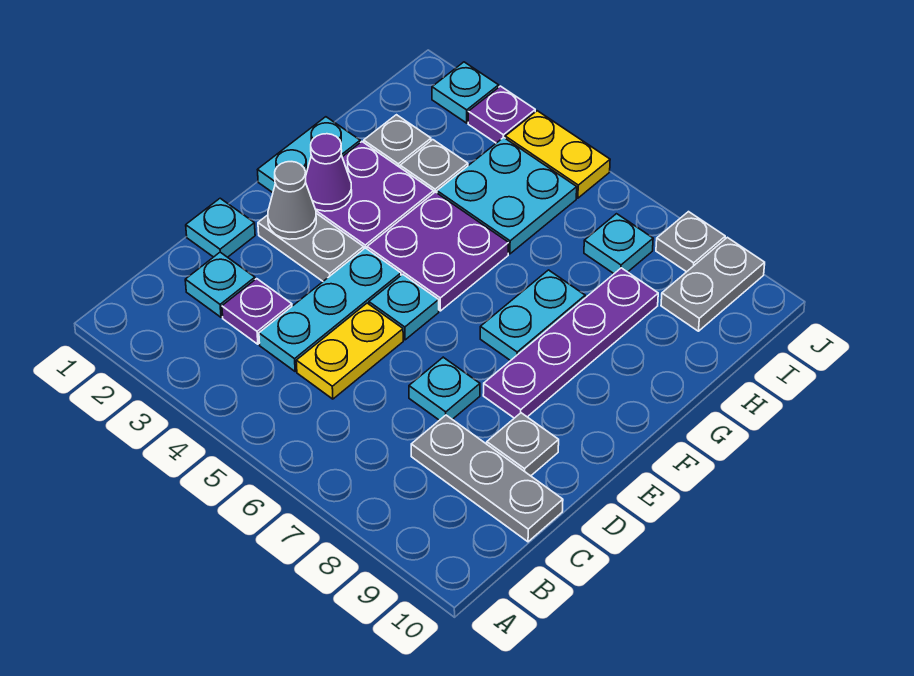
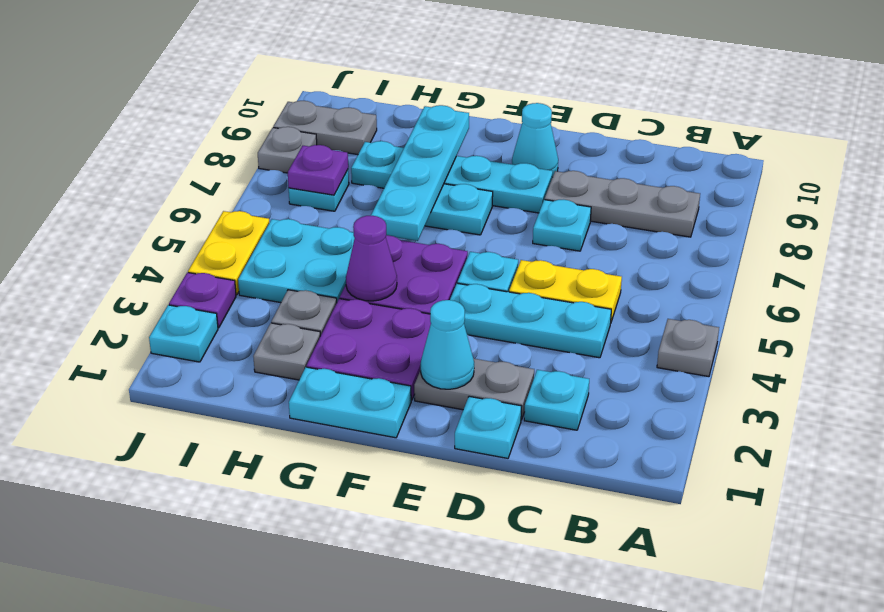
purple plate C3 level 1 -> purple plate I7 level 2
grey plate C8:C10 level 1 -> grey plate B8:D8 level 1
grey plate D9 level 1 -> grey plate A4 level 1
grey plate E2:E3 level 1 -> grey plate D2:E2 level 1
grey cone E2 level 2 -> cyan cone E2 level 2
purple plate E8:H8 level 1 -> cyan plate E8:H8 level 1
none -> cyan cone E9 level 1
purple cone F2 level 2 -> purple cone G4 level 2
none -> cyan plate G6:G9 level 2

